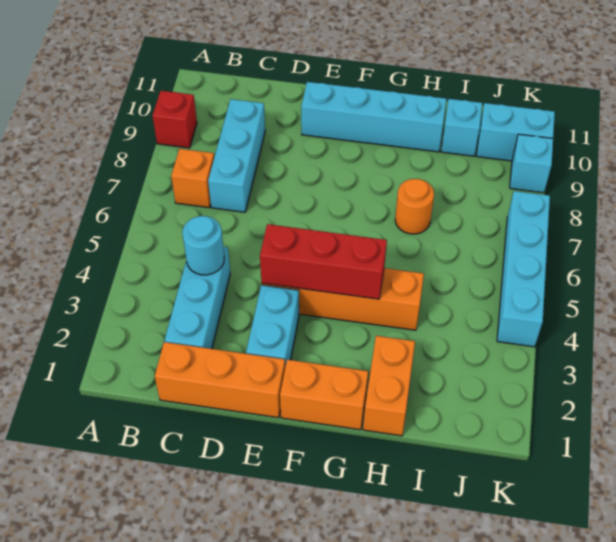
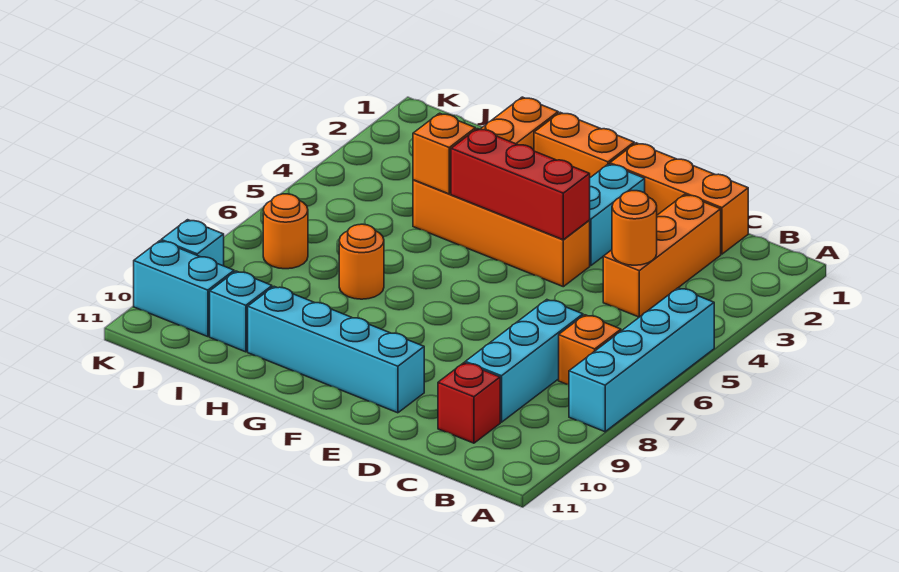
red brick A9 level 1 -> red brick C10 level 1
cyan brick C2:C4 level 1 -> orange brick C2:C4 level 1
cyan round brick C4 level 2 -> orange round brick C4 level 2
none -> orange brick H4 level 2
none -> orange round brick J7 level 1
cyan brick K4:K7 level 1 -> cyan brick A5:A8 level 1

